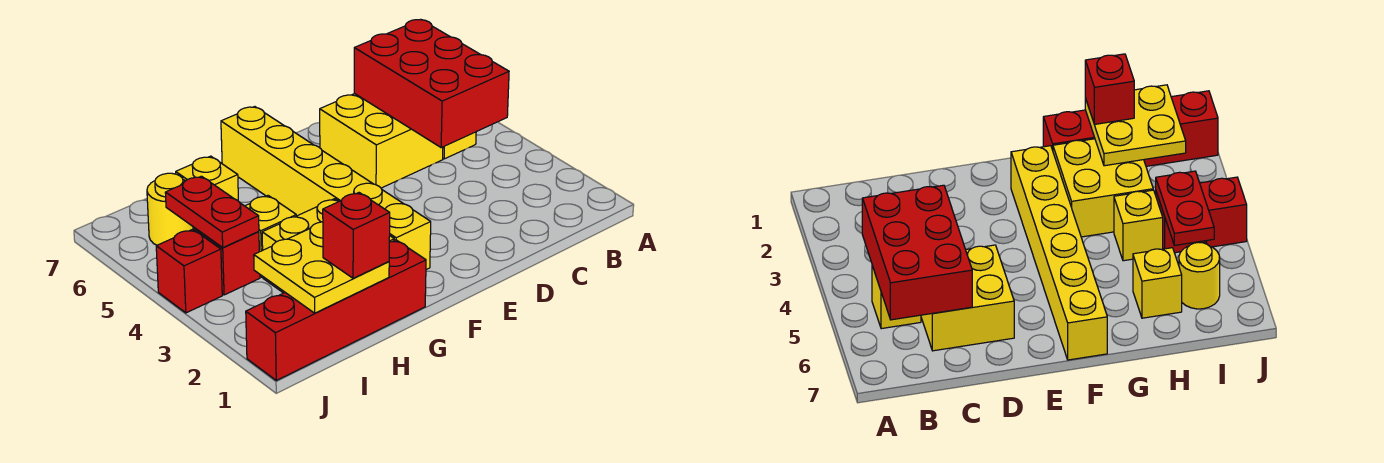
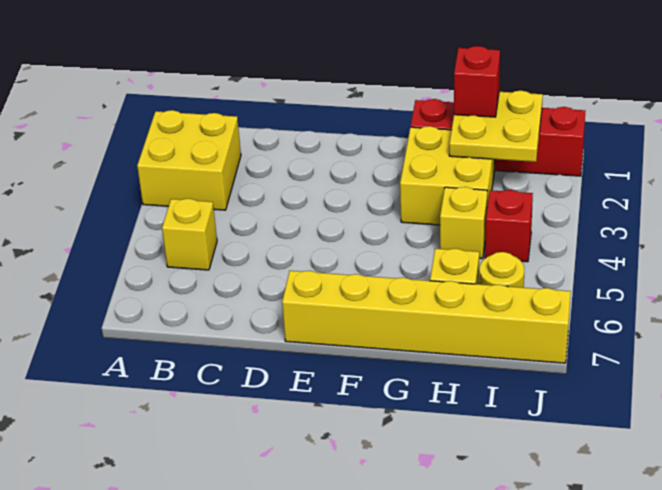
red brick B4:C6 level 2 -> none
yellow brick C5:D6 level 1 -> yellow brick A2:B3 level 1
yellow brick F2:F7 level 1 -> yellow brick E7:J7 level 1
red plate I4:I5 level 2 -> none
red brick J4 level 1 -> none

